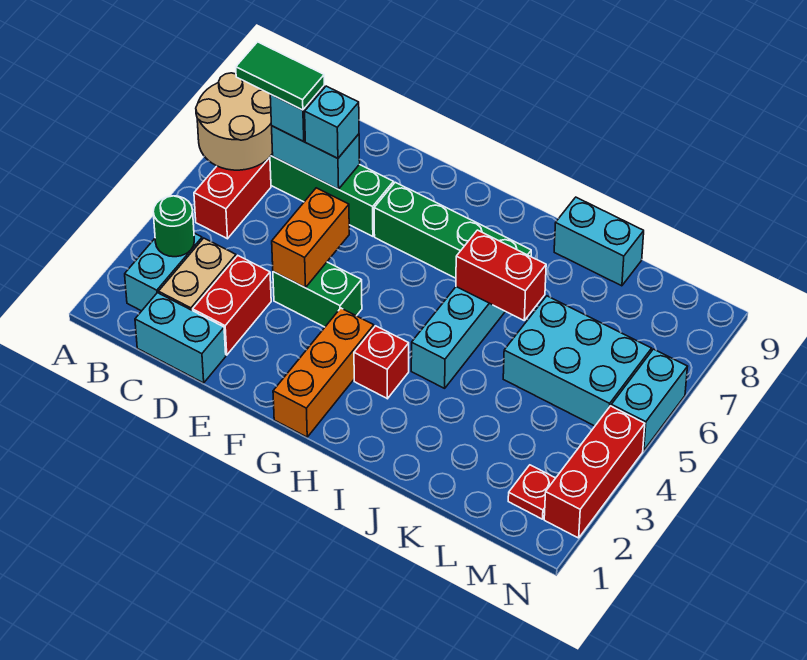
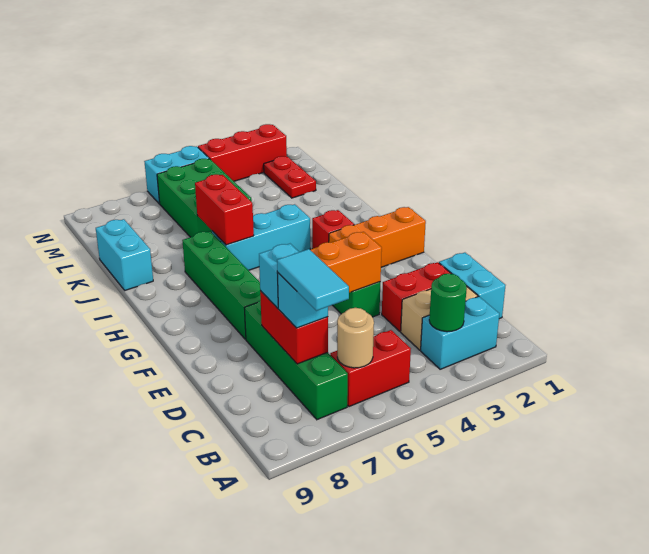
tan round brick A6:B7 level 2 -> tan round brick B6 level 2
green tile B7:C7 level 4 -> cyan tile B7:C7 level 4
cyan brick C7:D7 level 2 -> red brick C7:D7 level 2
cyan brick K5:M6 level 1 -> green brick K5:M6 level 1
red plate M2 level 1 -> red plate L2:M2 level 1

